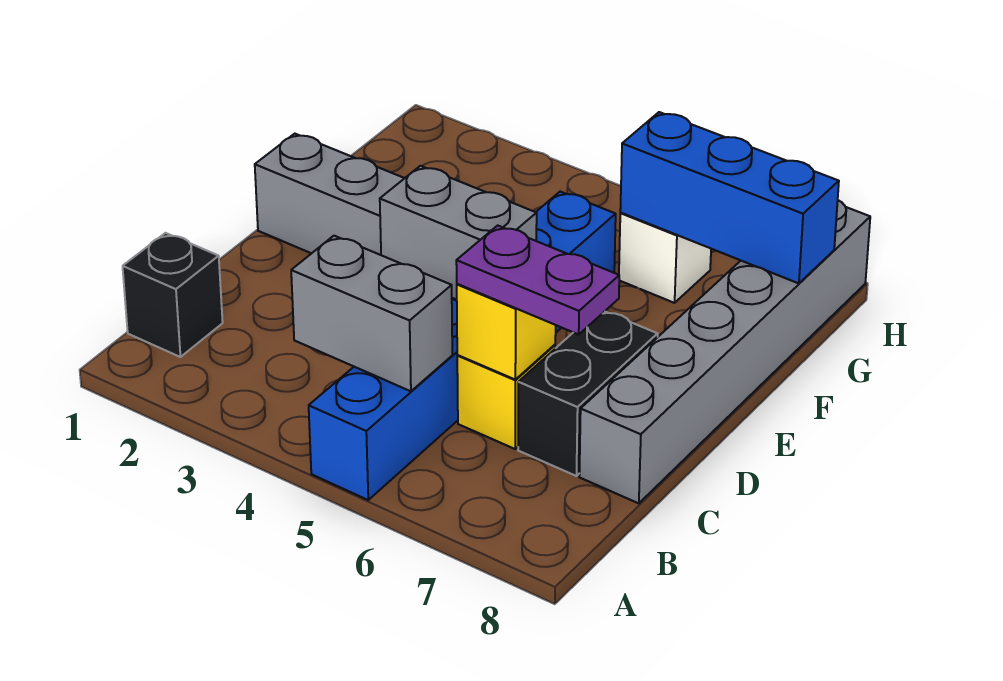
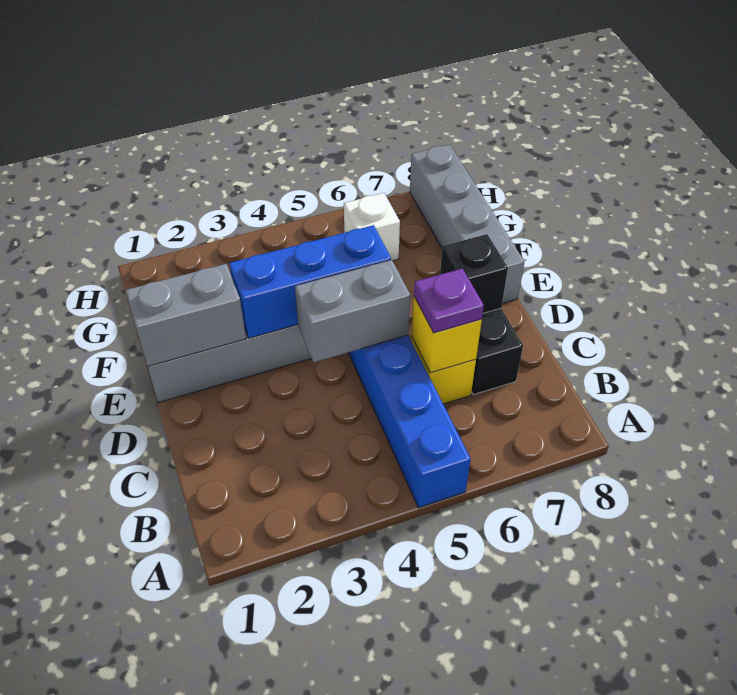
black brick B1 level 1 -> black brick D7 level 2
grey brick B4:B5 level 2 -> grey brick E1:E2 level 2
purple plate C6:C7 level 3 -> purple plate C6 level 3
grey brick C8:H8 level 1 -> grey brick E8:H8 level 1
blue brick G6:G8 level 2 -> blue brick E3:E5 level 2

